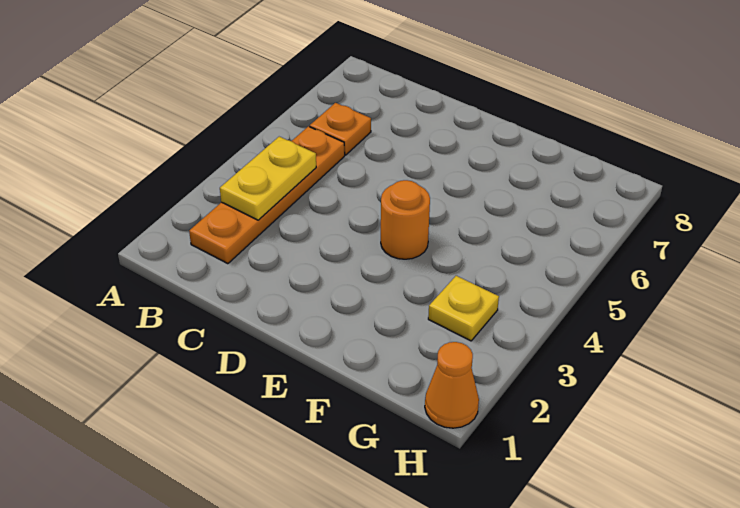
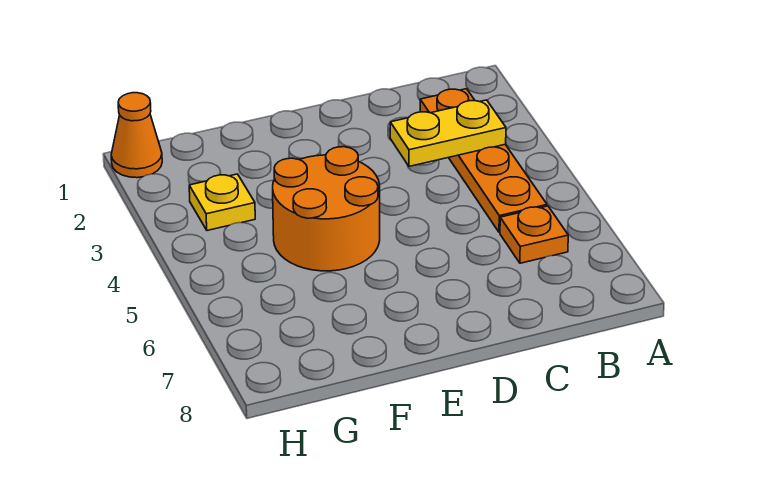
yellow plate B3:B4 level 2 -> yellow plate B3:C3 level 2
orange round brick E4 level 1 -> orange round brick E4:F5 level 1

